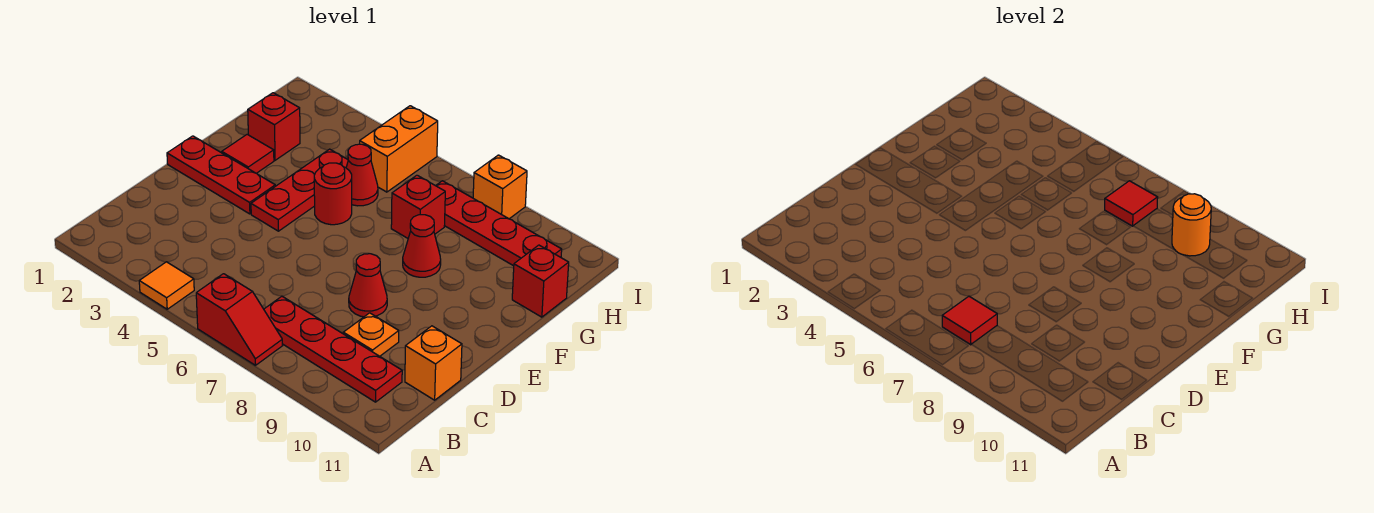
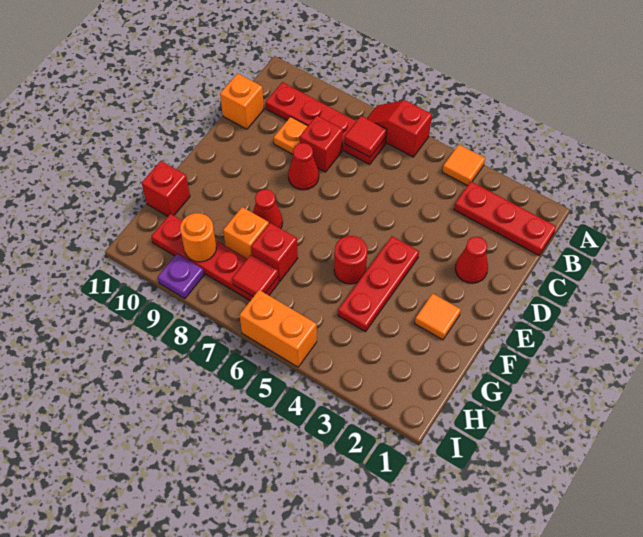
red plate E1:E3 level 1 -> red plate B1:B3 level 1
red tile F2 level 1 -> orange tile F2 level 1
red brick G2 level 1 -> red brick C8 level 1
red cone G5 level 1 -> red cone D2 level 1
orange brick H5:I5 level 1 -> orange brick I5:I6 level 1
orange brick I8 level 1 -> orange brick G8 level 1
none -> purple plate I9 level 1

